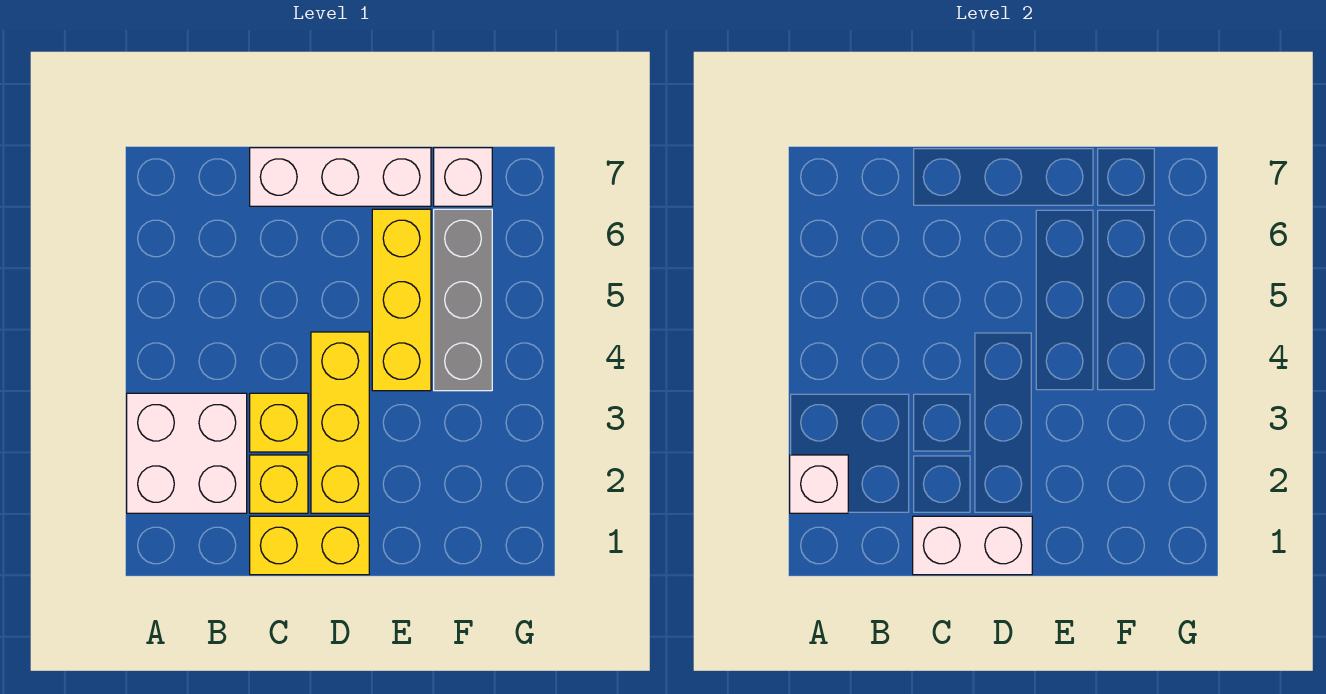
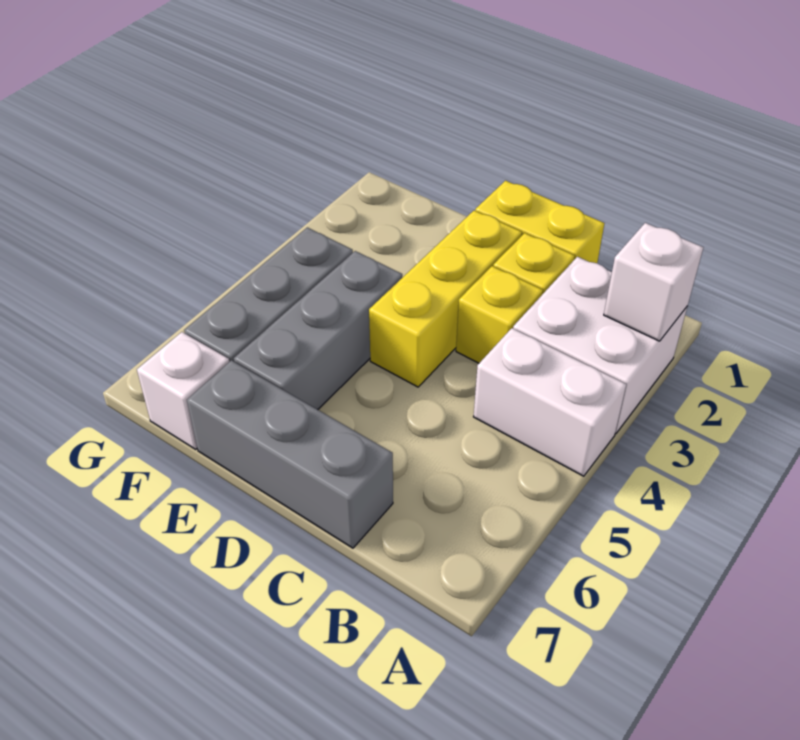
white brick C1:D1 level 2 -> white brick A4:B4 level 1
white brick C7:E7 level 1 -> grey brick C7:E7 level 1
yellow brick E4:E6 level 1 -> grey brick E4:E6 level 1

